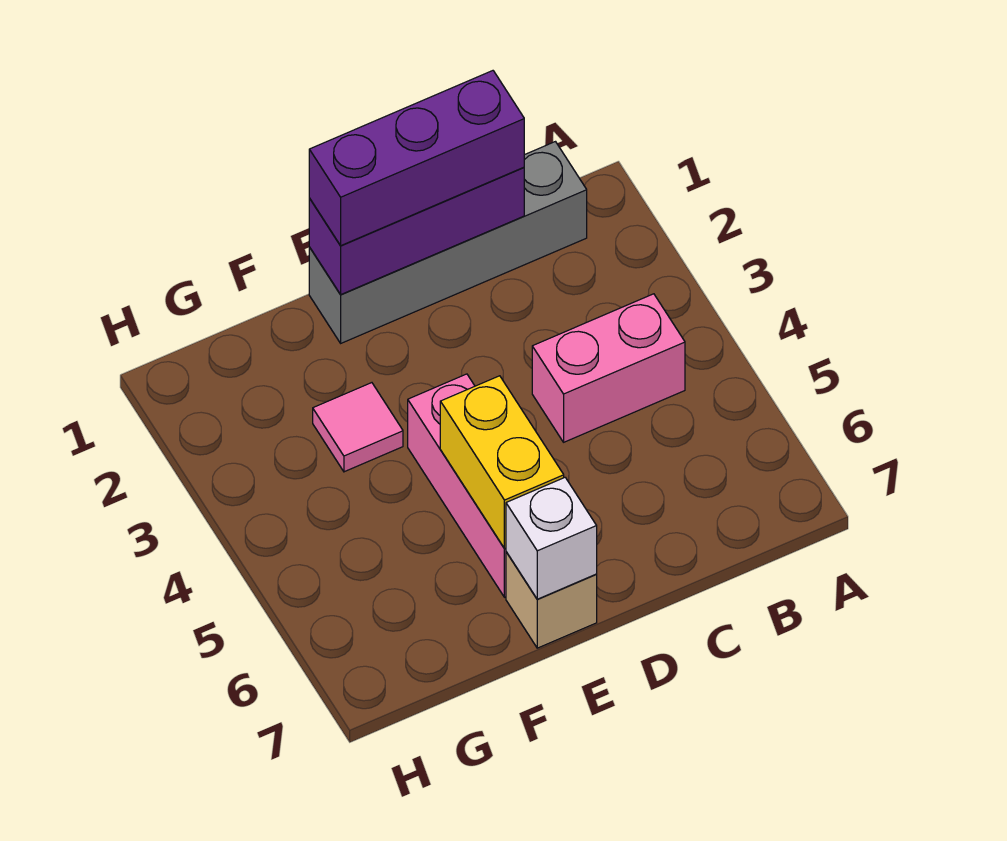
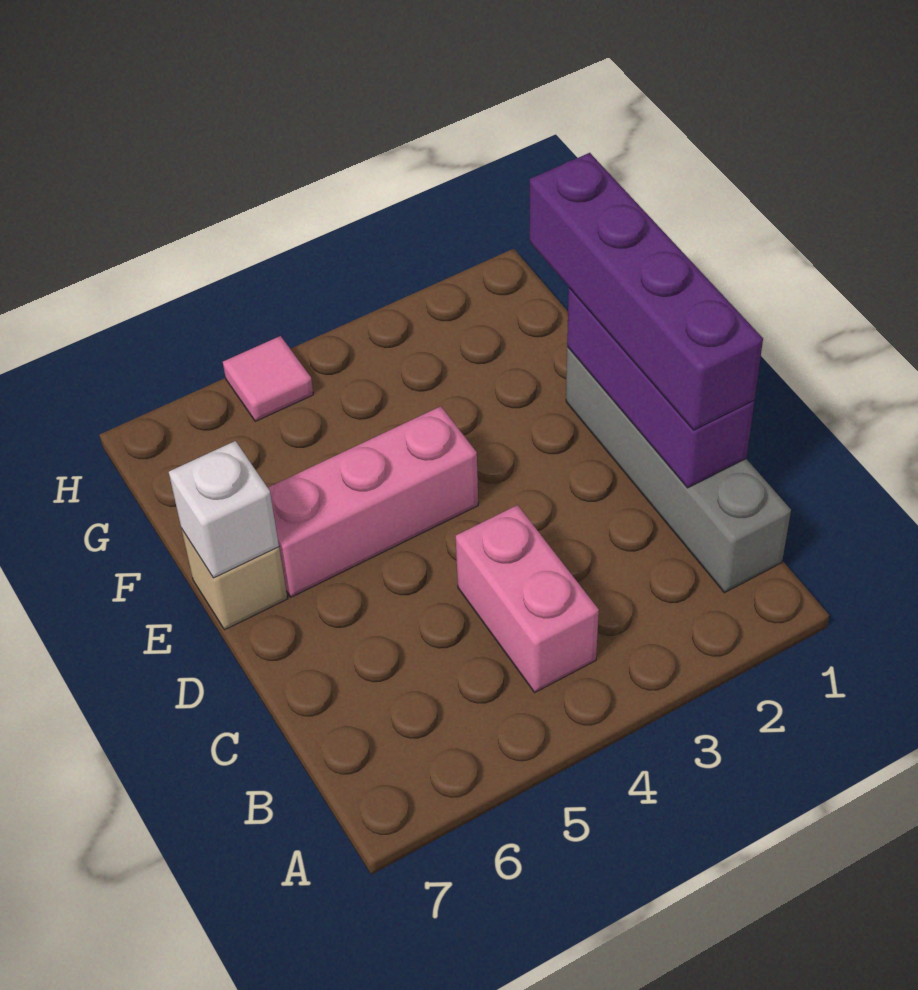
purple brick C1:E1 level 3 -> purple brick C1:F1 level 3
yellow brick E5:E6 level 2 -> none
pink tile F3 level 1 -> pink tile H5 level 1

